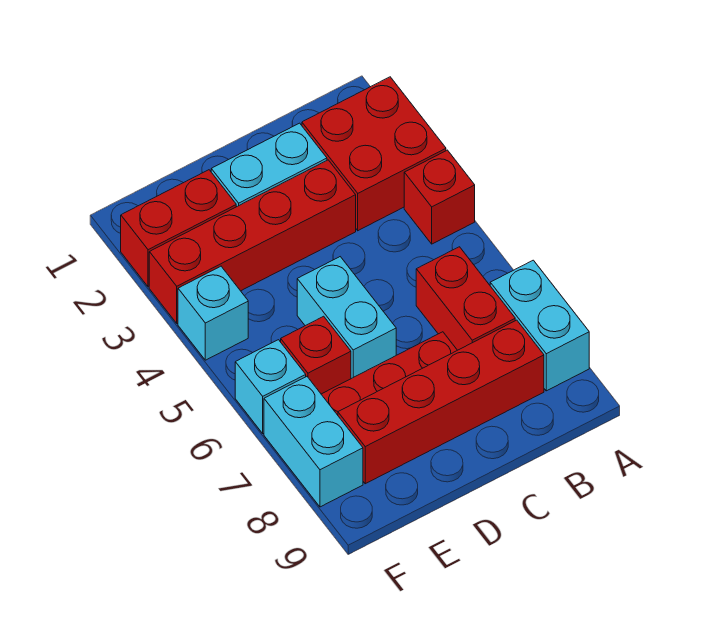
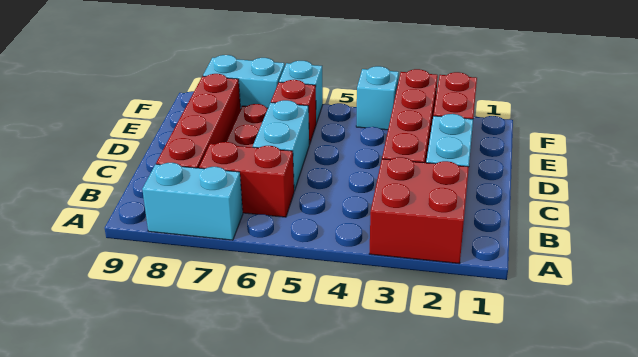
red brick A4 level 1 -> none
cyan brick D5:D6 level 1 -> cyan brick C6:D6 level 1

